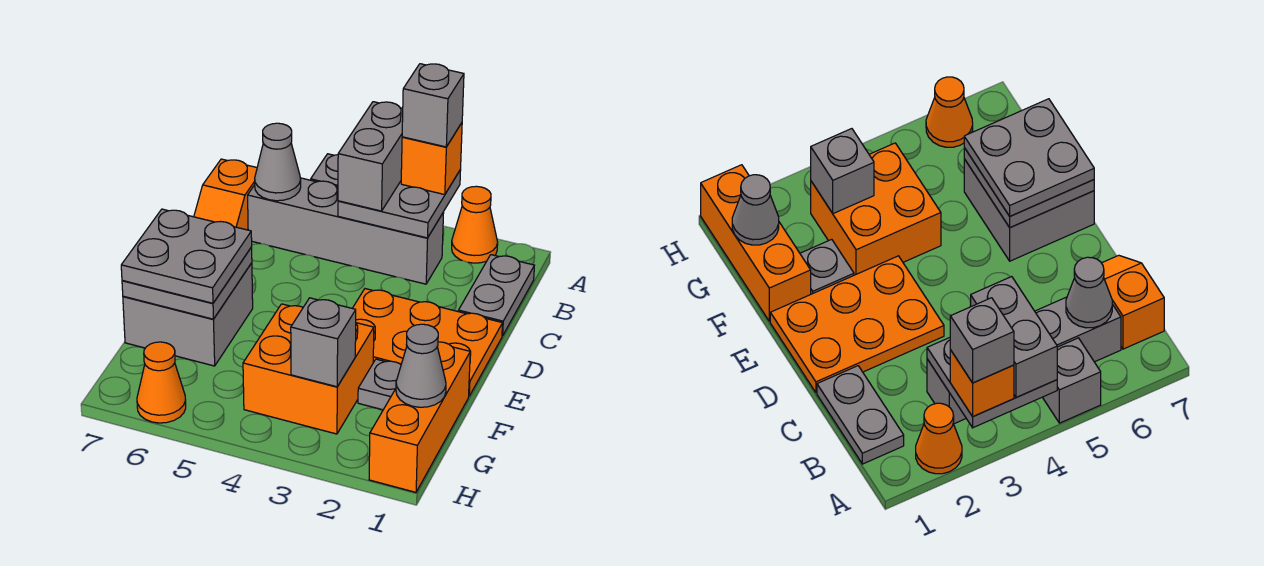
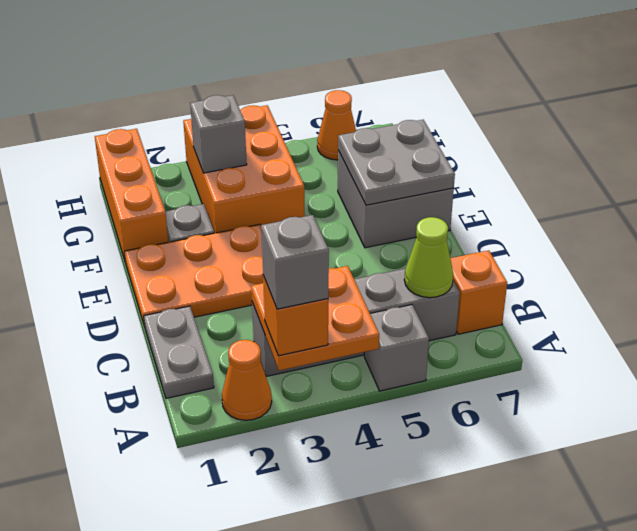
grey plate A3:B4 level 2 -> orange plate A3:B4 level 2
grey brick A4:B4 level 3 -> none
grey cone B6 level 2 -> lime cone B6 level 2
grey plate E6:F7 level 3 -> none
orange brick F3:G4 level 1 -> orange brick F3:H4 level 1
grey cone G1 level 2 -> none

